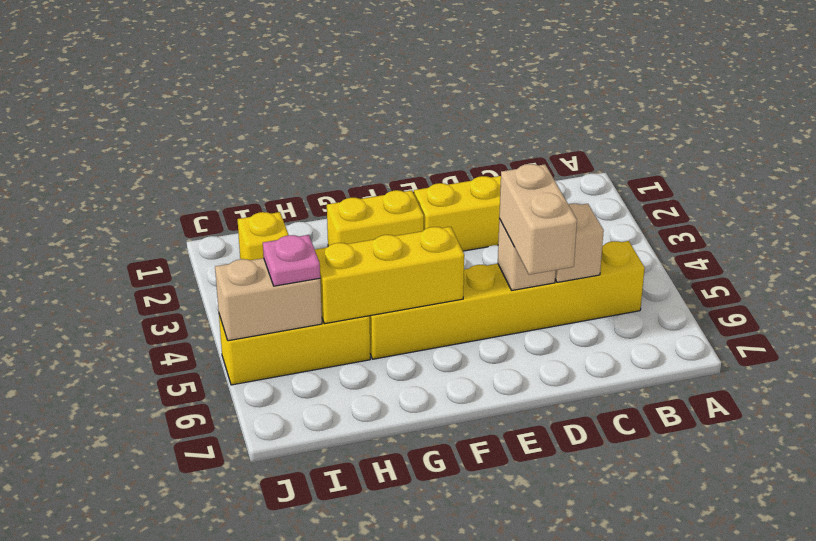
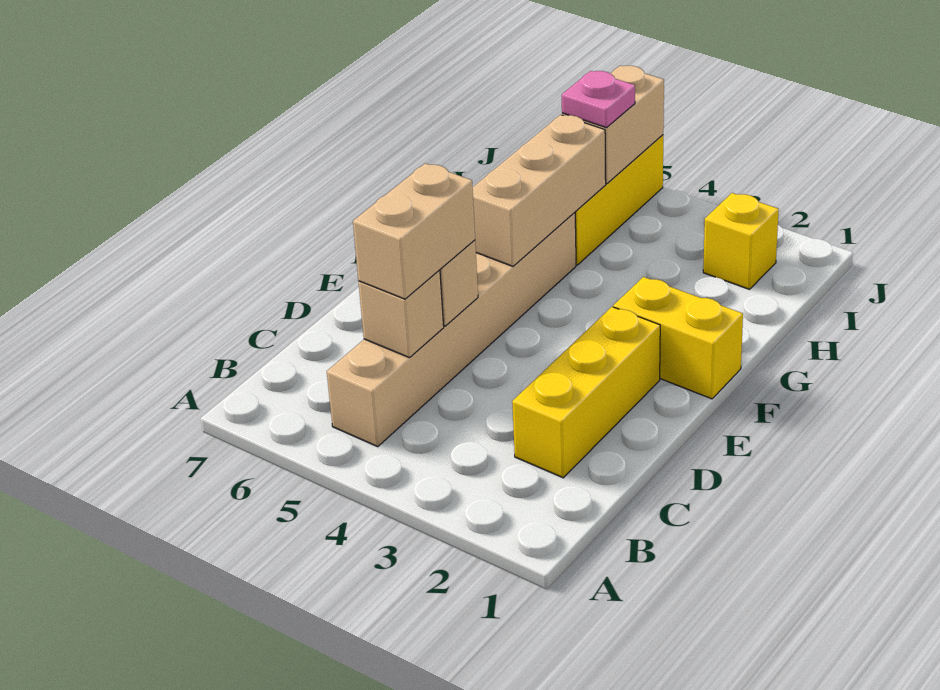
yellow brick B5:G5 level 1 -> tan brick B5:G5 level 1
tan brick D5:D6 level 3 -> tan brick C5:D5 level 3
yellow brick F2:G2 level 1 -> yellow brick F1:F2 level 1
yellow brick F5:H5 level 2 -> tan brick F5:H5 level 2

